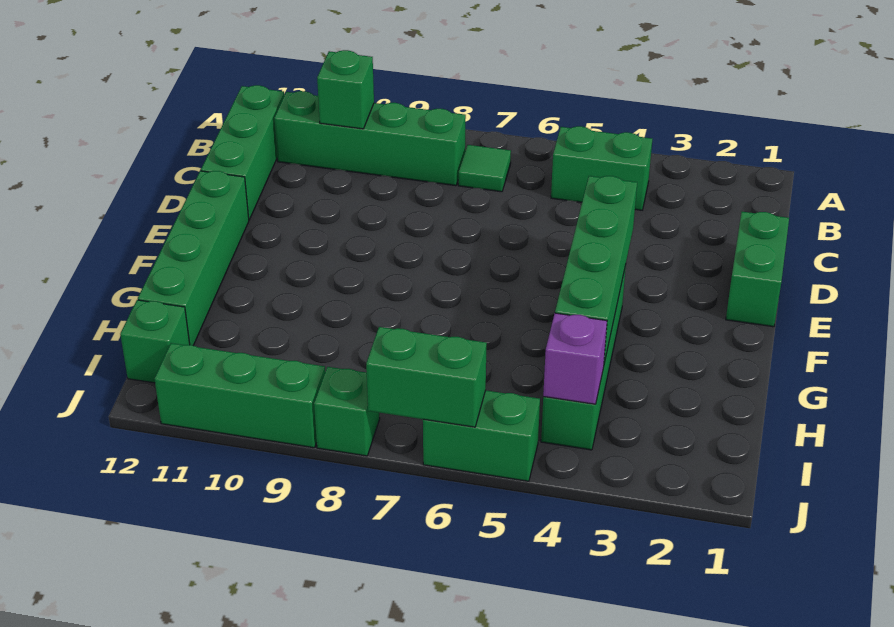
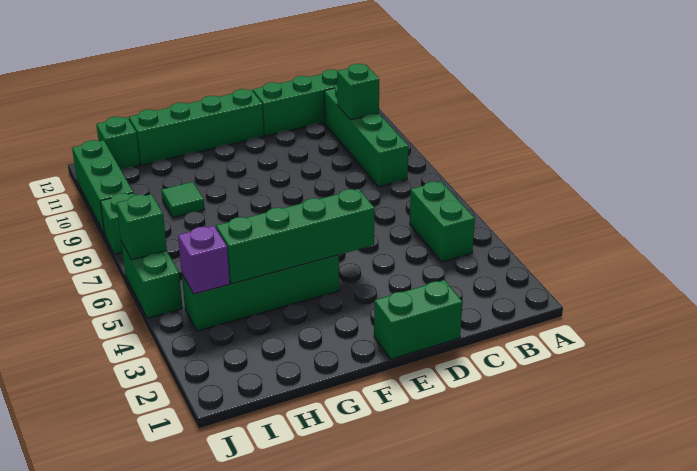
green tile B7 level 1 -> green tile H9 level 1
green brick J6:J7 level 2 -> green brick J6 level 2

